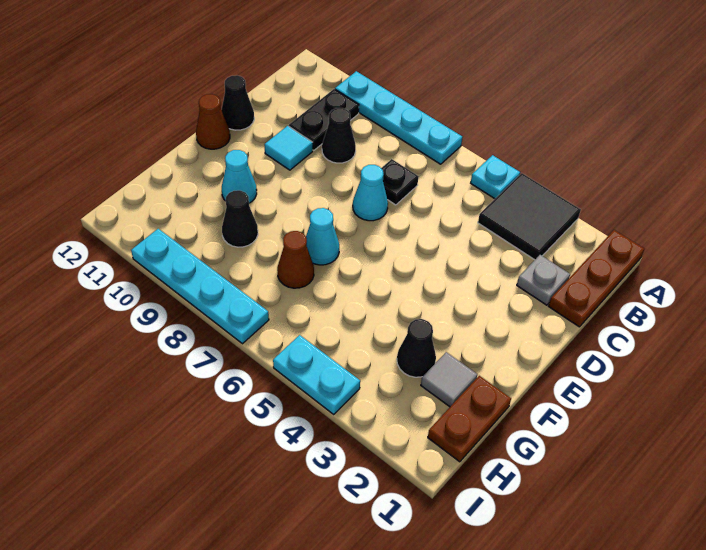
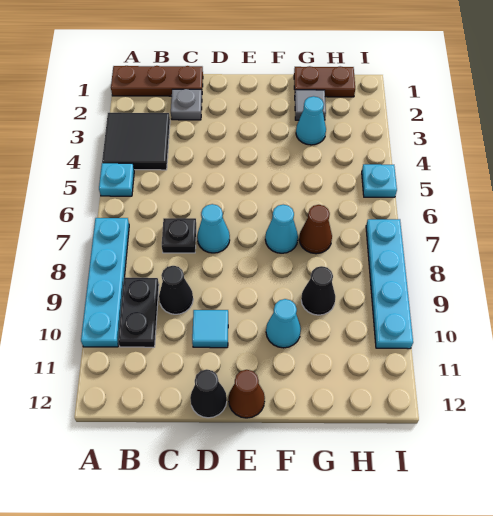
black plate B10:C10 level 1 -> black plate B9:B10 level 1
black cone G3 level 1 -> cyan cone G3 level 1
cyan plate I4:I5 level 1 -> cyan plate I5 level 1

